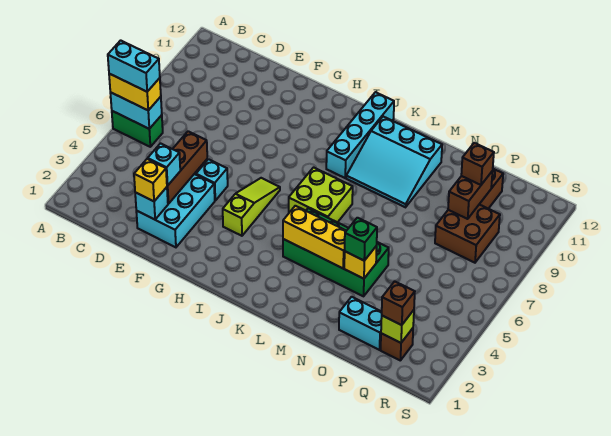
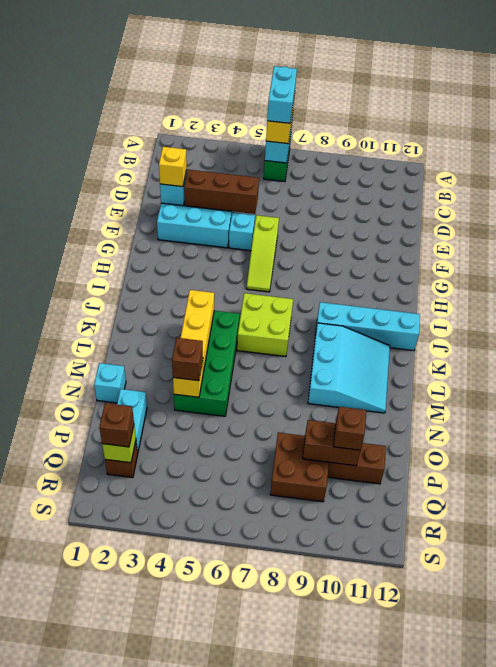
cyan brick E3 level 3 -> cyan brick N1 level 1
lime slope H4:H6 level 1 top 4 -> lime slope F6:H6 level 1 top F
cyan slope K9:M11 level 1 top 11 -> cyan slope K9:M11 level 1 top 9
green brick N4 level 3 -> brown brick N4 level 3

